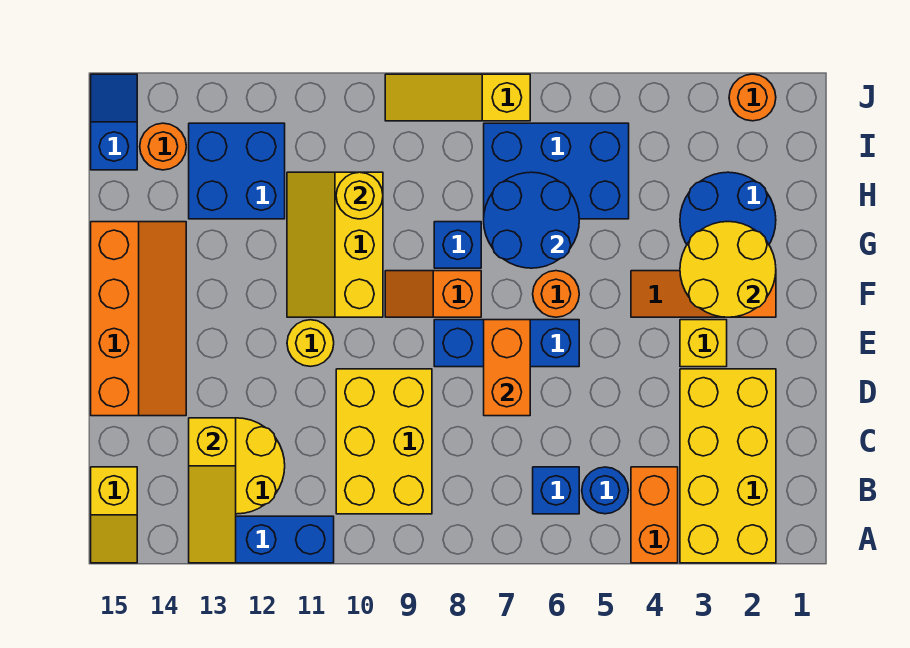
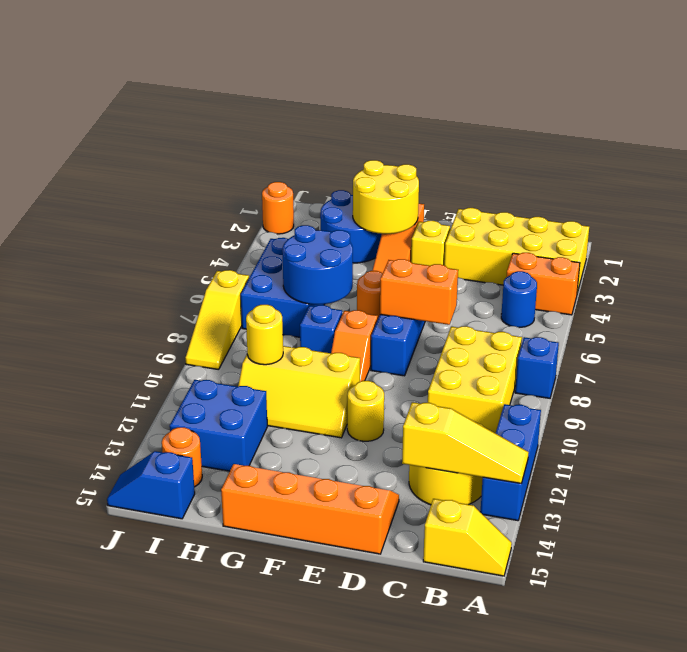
blue brick B6 level 1 -> blue brick A8 level 1
yellow brick B9:D10 level 1 -> yellow brick B8:C10 level 1

